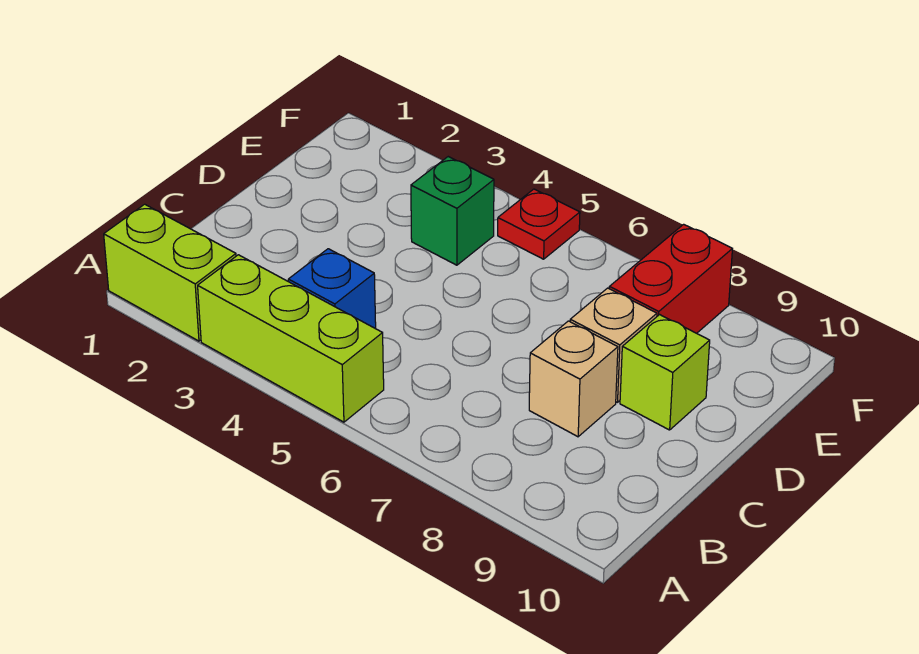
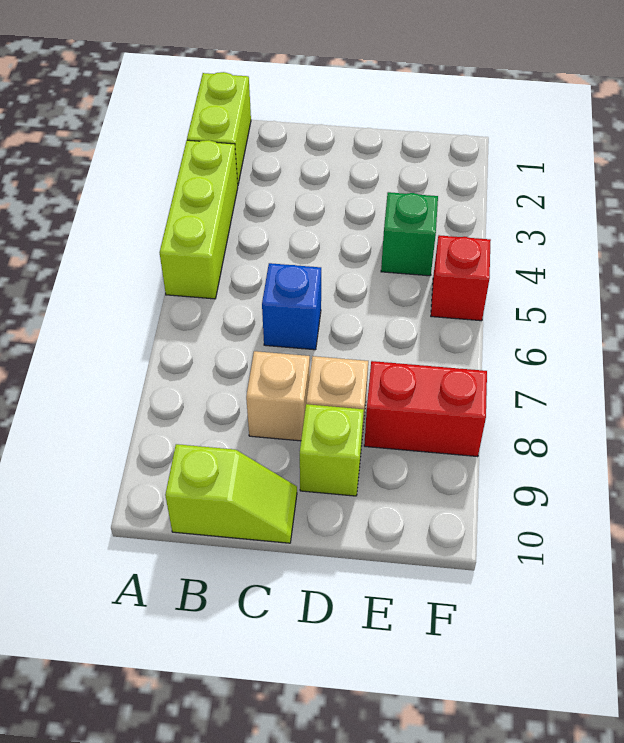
blue brick B4 level 1 -> blue brick C6 level 1
none -> lime slope B10:C10 level 1 top B
red plate F5 level 1 -> red brick F5 level 1

